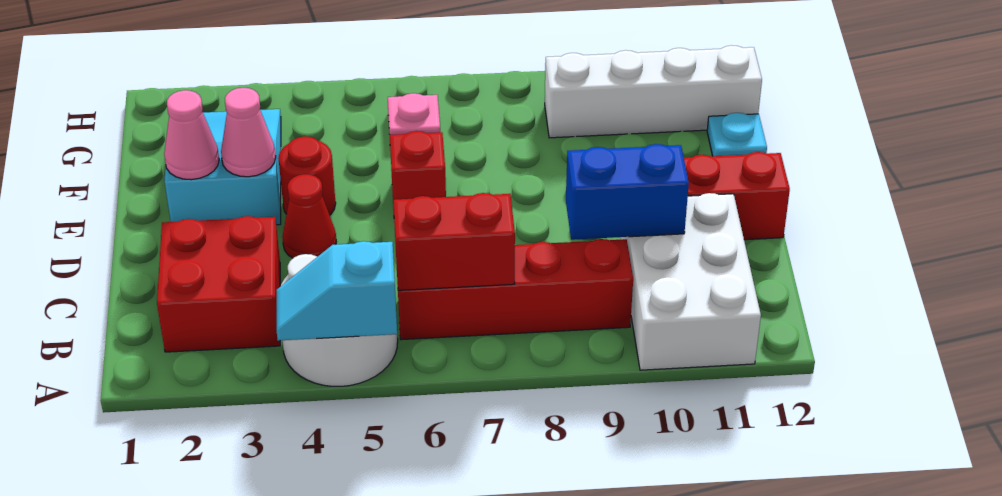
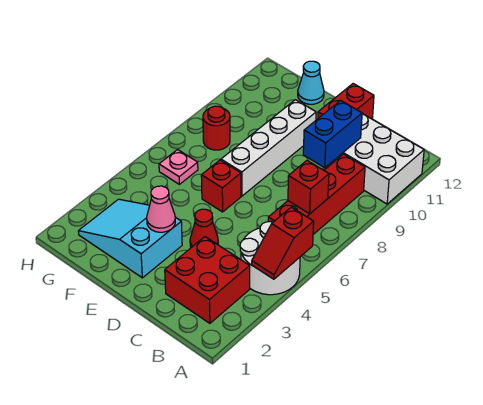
cyan slope A4:A5 level 2 top 5 -> red slope A4:A5 level 2 top 5
red brick B6:B7 level 2 -> red brick B7 level 2
pink cone E2 level 2 -> none
red round brick E4 level 1 -> red round brick G8 level 1
cyan plate F12 level 1 -> cyan cone F12 level 1
white brick G9:G12 level 1 -> white brick E7:E10 level 1

